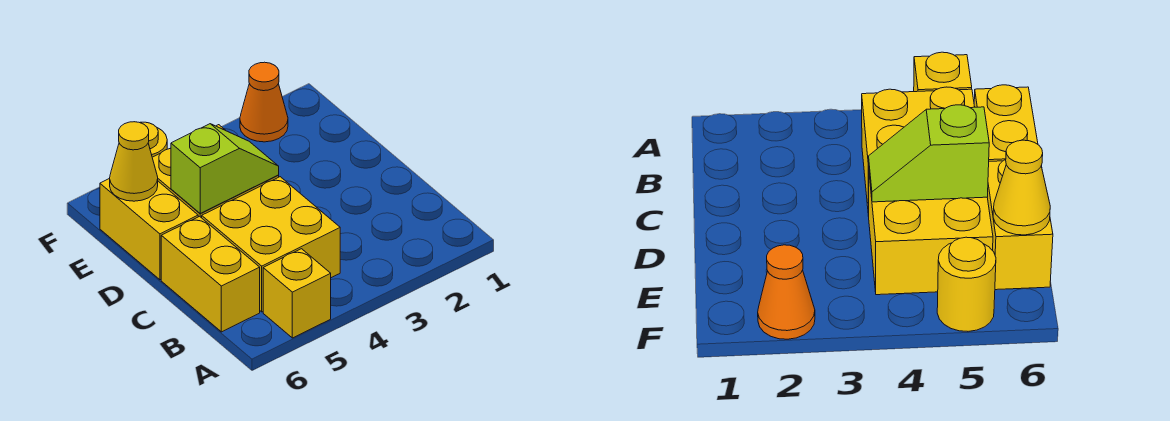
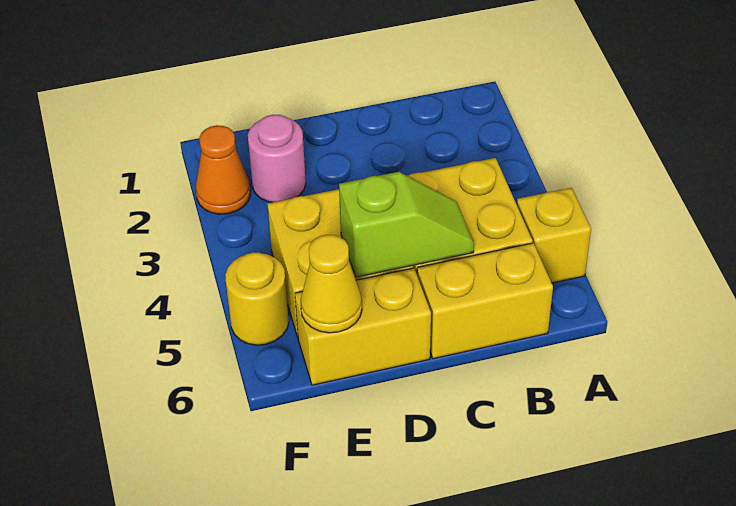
lime slope D4:D5 level 2 top 5 -> lime slope C5:D5 level 2 top D
none -> pink round brick E2 level 1

